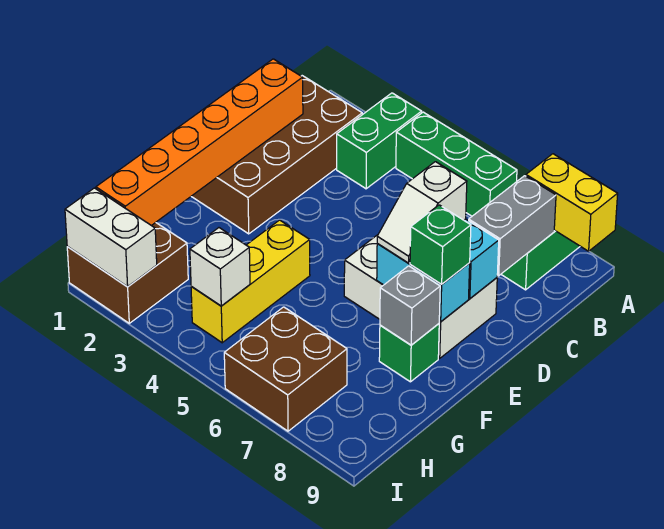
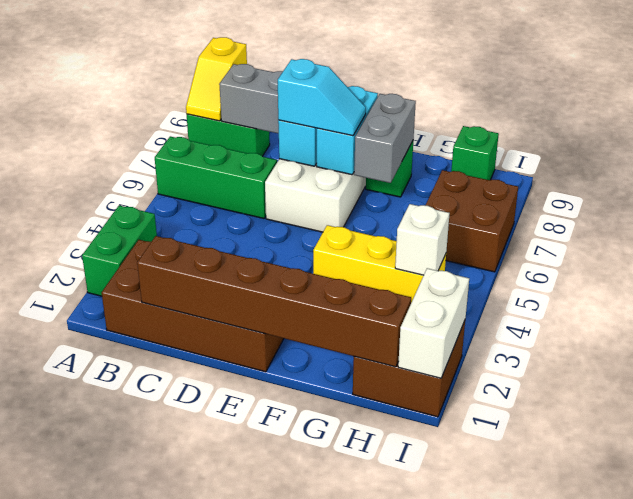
green brick A3:B3 level 1 -> green brick A2:A3 level 1
green brick A4:A6 level 1 -> green brick A6:C6 level 1
yellow brick A8:A9 level 2 -> yellow slope A8:A9 level 2 top 9
orange brick C1:H1 level 2 -> brown brick C1:H1 level 2
white slope D7:E7 level 3 top D -> cyan slope D7:E7 level 3 top D
green brick E8 level 3 -> green brick H9 level 1
grey brick F8 level 2 -> grey brick F7:F8 level 2

